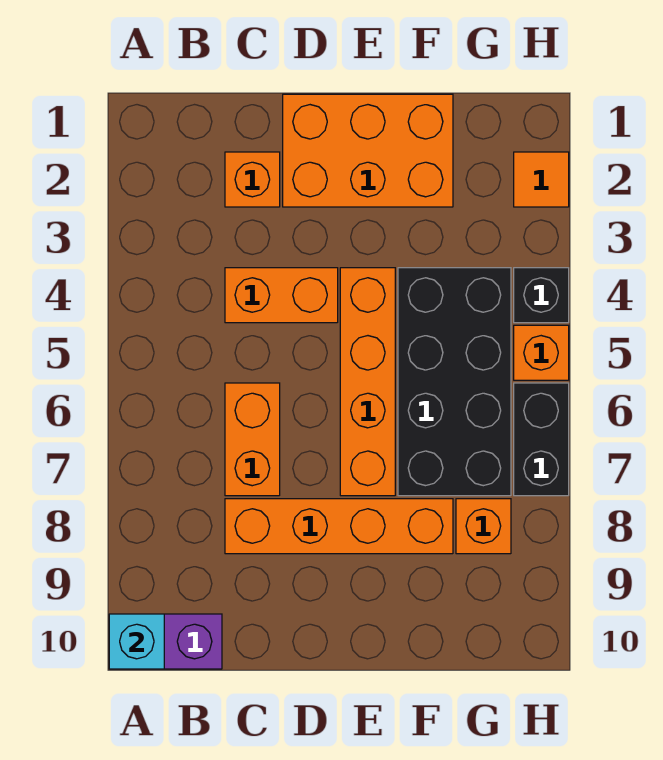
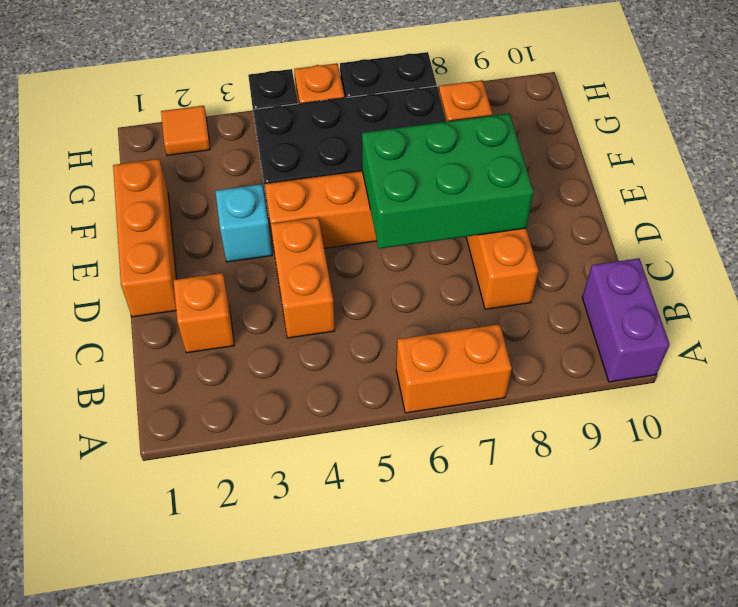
cyan brick A10 level 2 -> cyan brick E3 level 1
orange brick C6:C7 level 1 -> orange brick A6:A7 level 1
orange brick D1:F2 level 1 -> orange brick D1:F1 level 1
none -> green brick D6:E8 level 2

